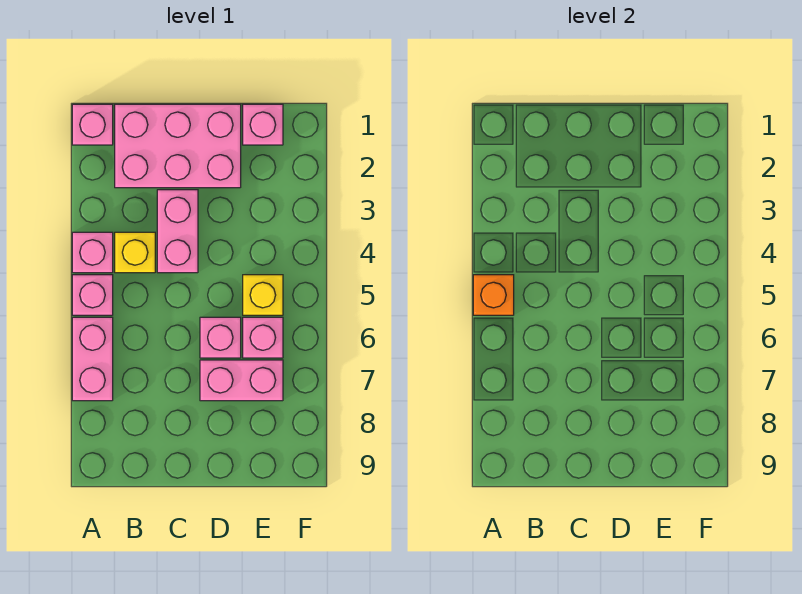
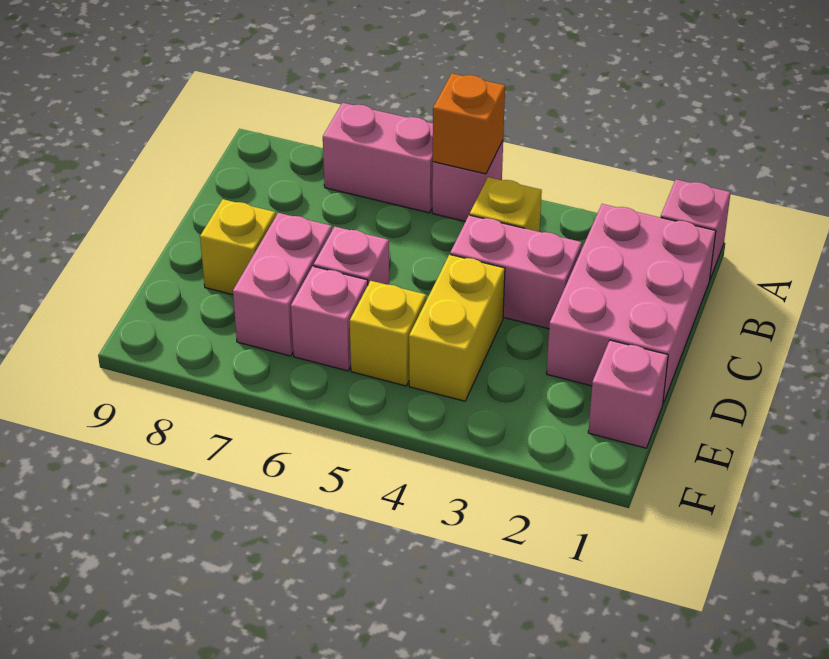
pink brick A4 level 1 -> none
none -> yellow brick D4:E4 level 1
none -> yellow brick D8 level 1

